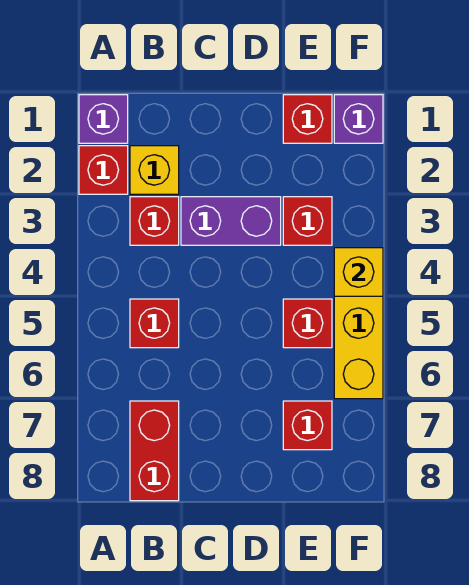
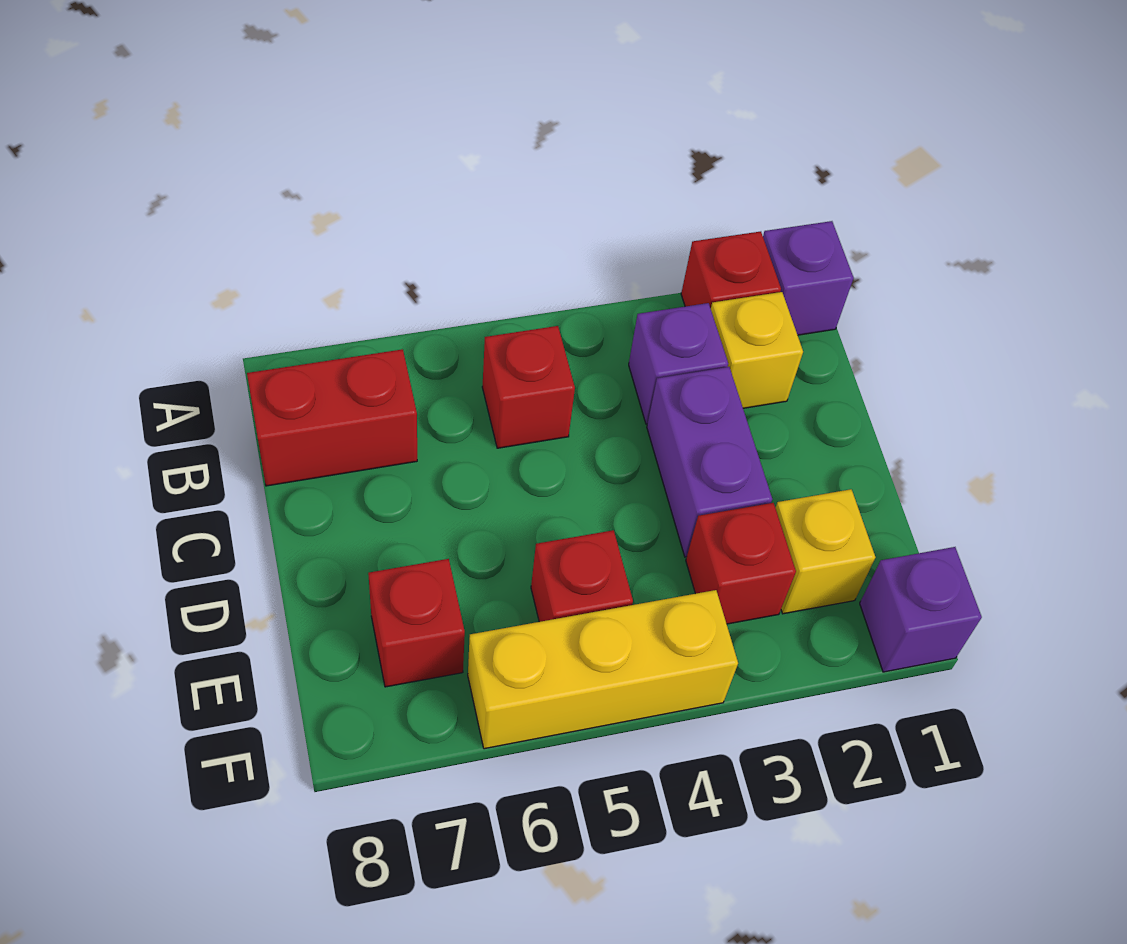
red brick B3 level 1 -> purple brick B3 level 1
red brick E1 level 1 -> none
yellow brick F4 level 2 -> yellow brick E2 level 1

